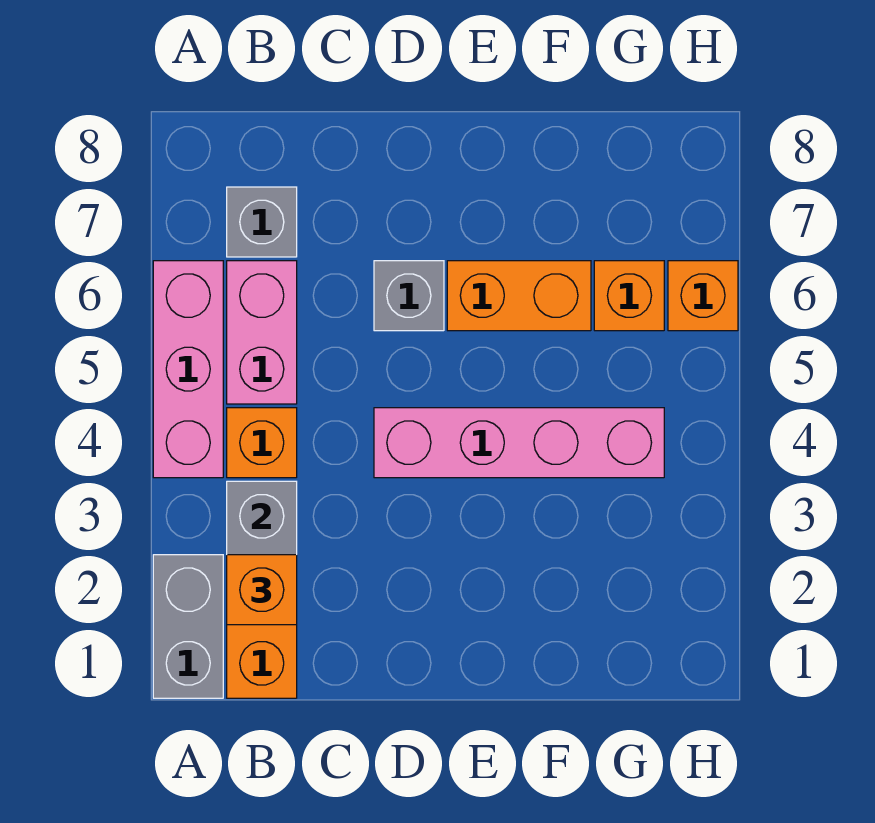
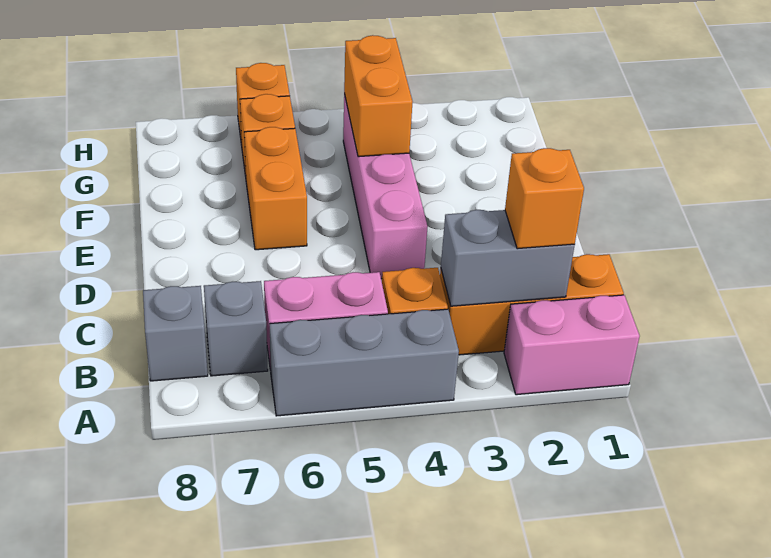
grey brick A1:A2 level 1 -> pink brick A1:A2 level 1
pink brick A4:A6 level 1 -> grey brick A4:A6 level 1
grey brick D6 level 1 -> grey brick B8 level 1
none -> orange brick F4:G4 level 2

